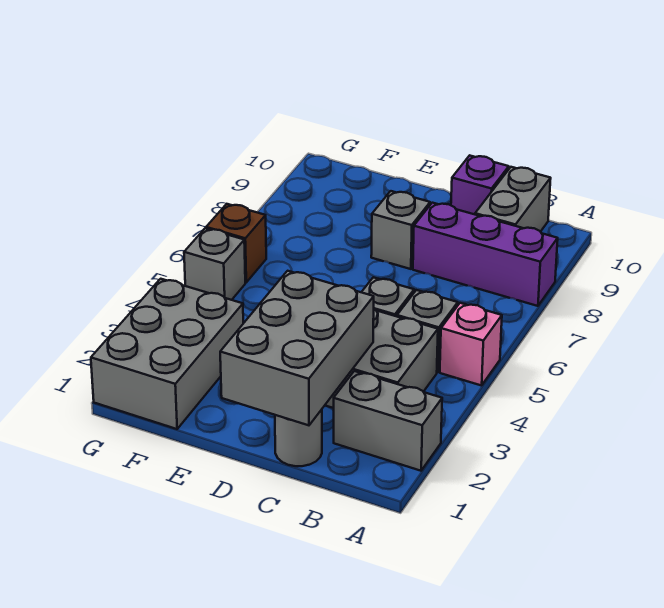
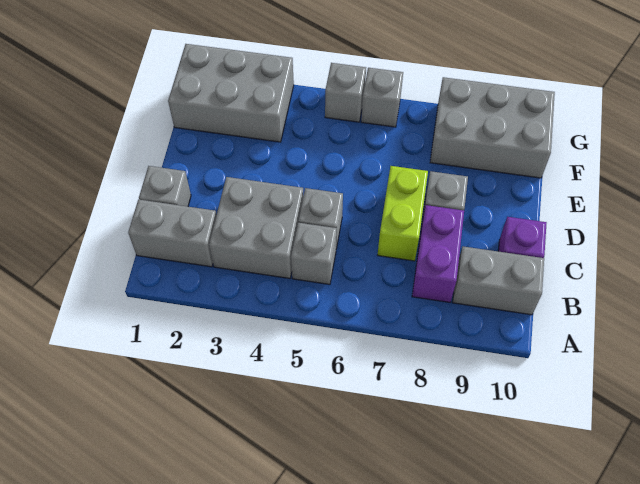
grey brick A2:B2 level 1 -> grey brick B1:B2 level 1
pink brick A5 level 1 -> none
purple brick A8:C8 level 1 -> purple brick B8:C8 level 1
grey round brick C1 level 1 -> grey brick C1 level 1
grey brick C1:D3 level 2 -> grey brick F8:G10 level 1
none -> lime brick C7:D7 level 1
brown brick G6 level 1 -> grey brick G6 level 1

